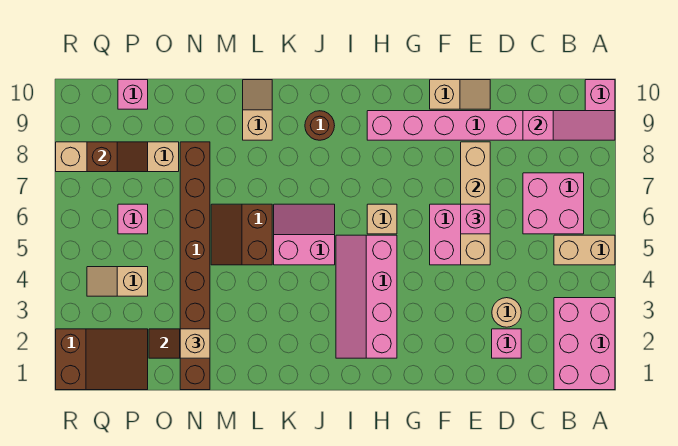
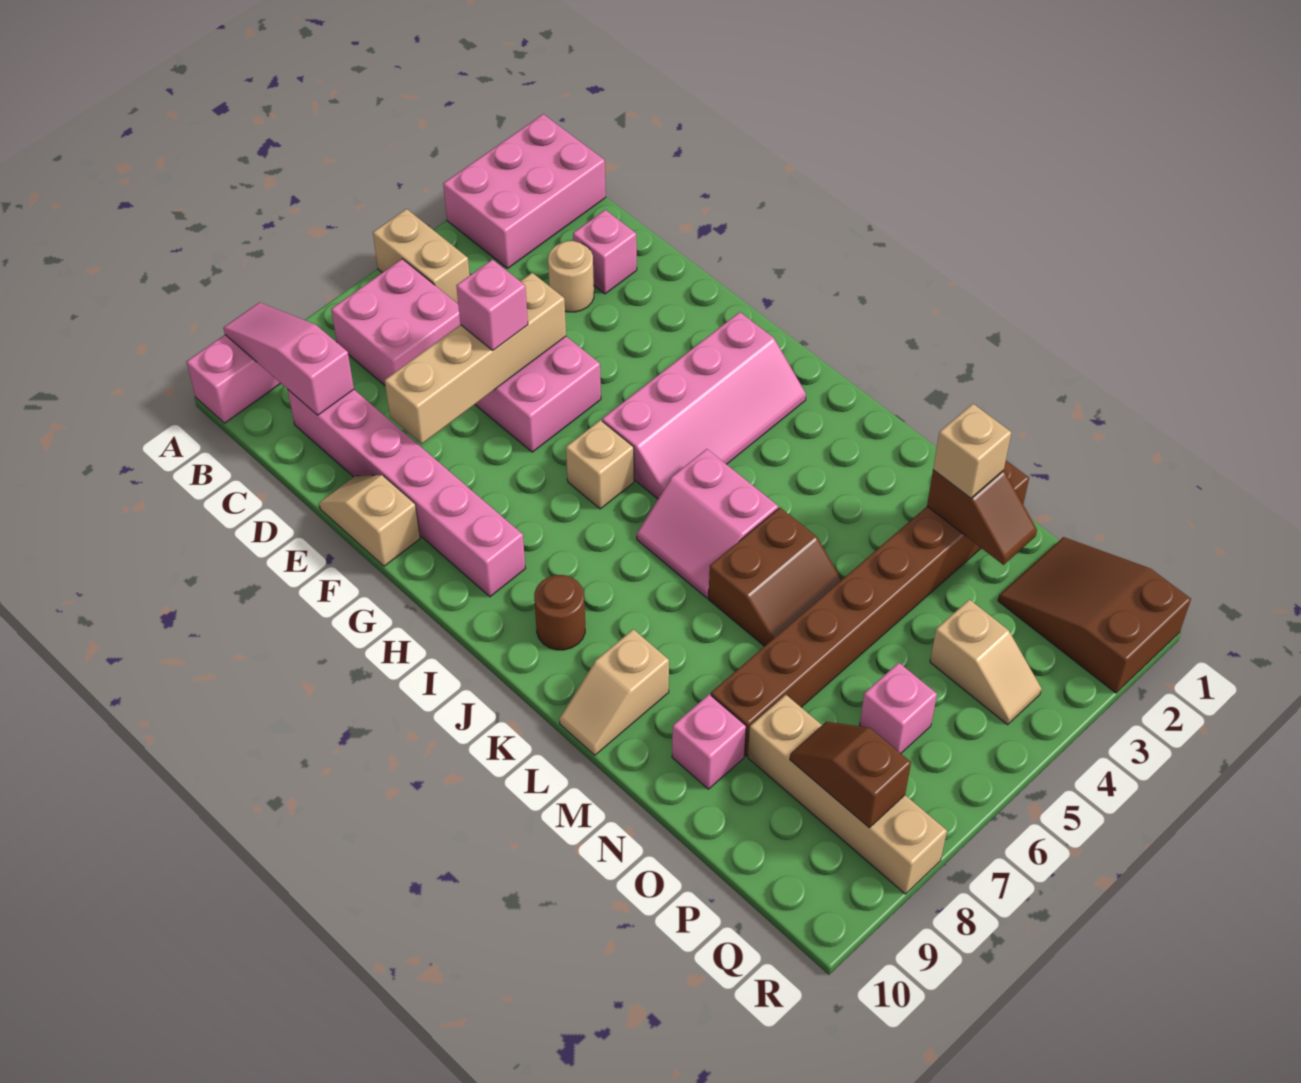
pink brick P10 level 1 -> pink brick N9 level 1

